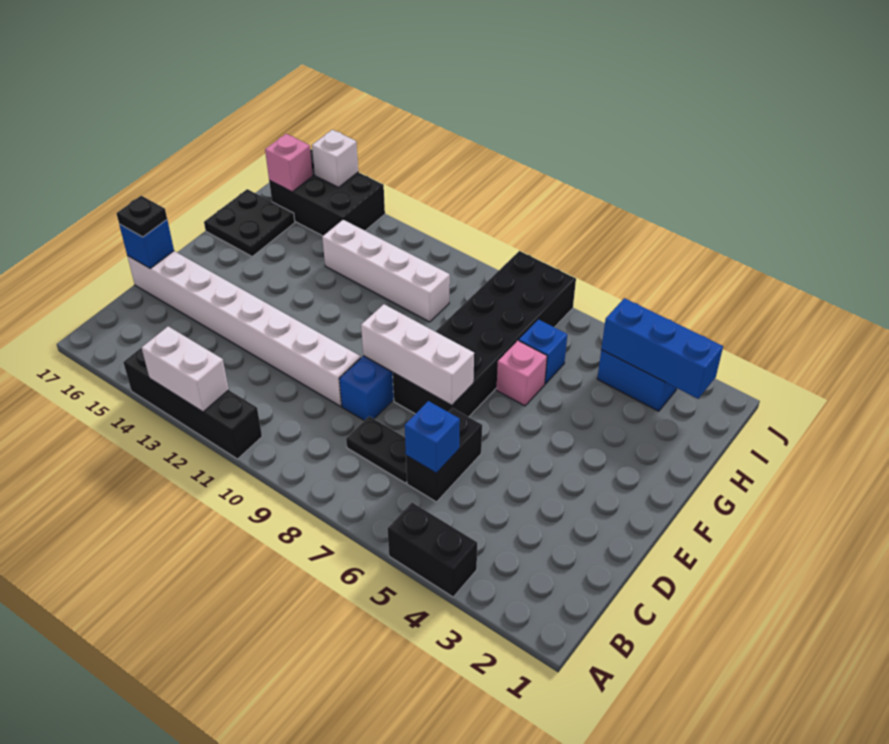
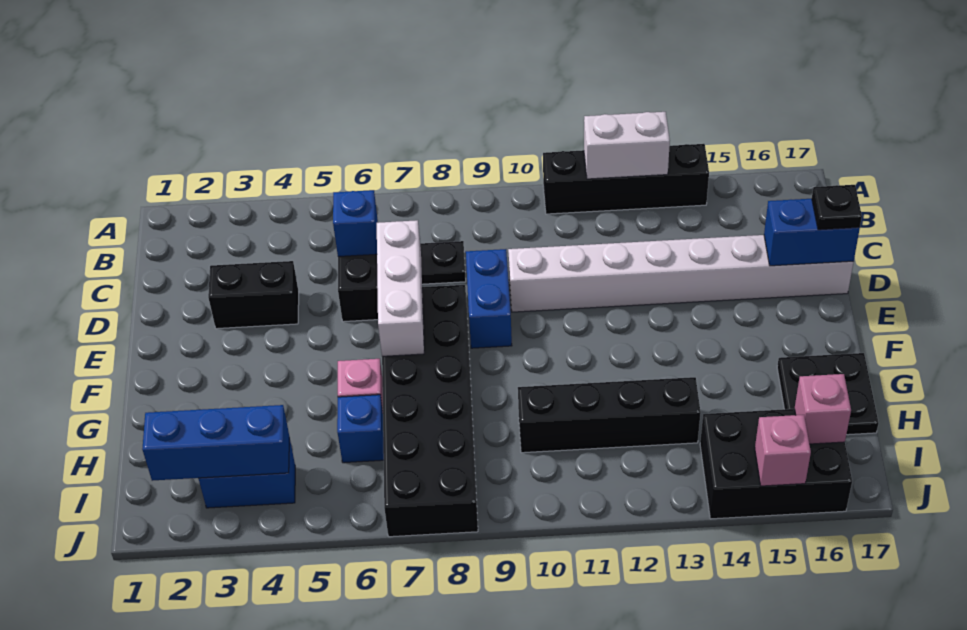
black brick A4:A5 level 1 -> black brick D3:D4 level 1
blue brick D17 level 2 -> blue brick D16:D17 level 2
white brick E7:E9 level 2 -> white brick D7:F7 level 2
white brick H10:H13 level 1 -> black brick H10:H13 level 1
white brick J15 level 2 -> pink brick J15 level 2

